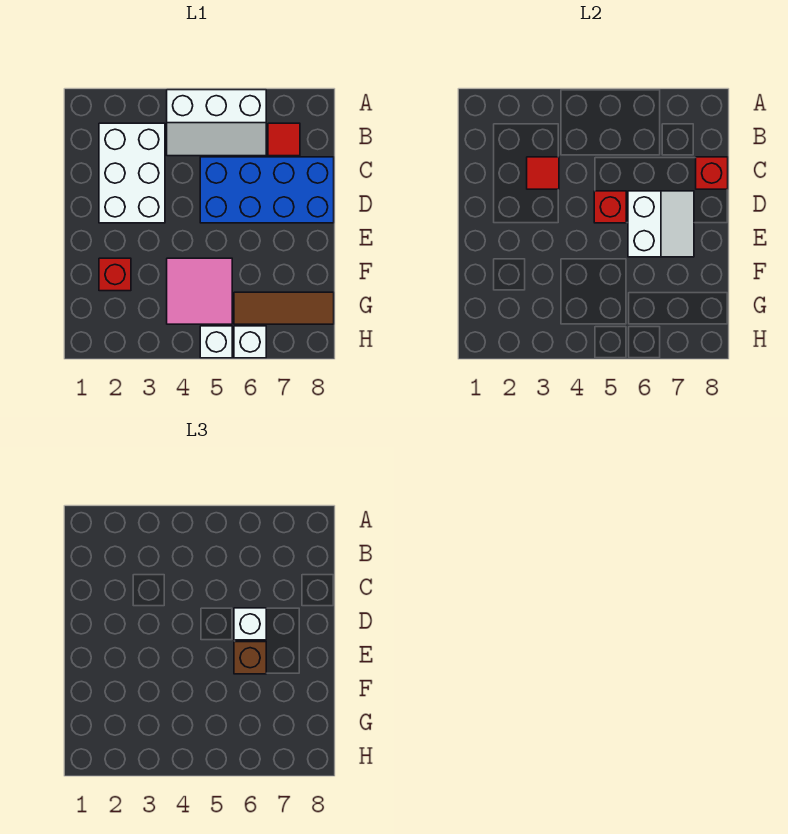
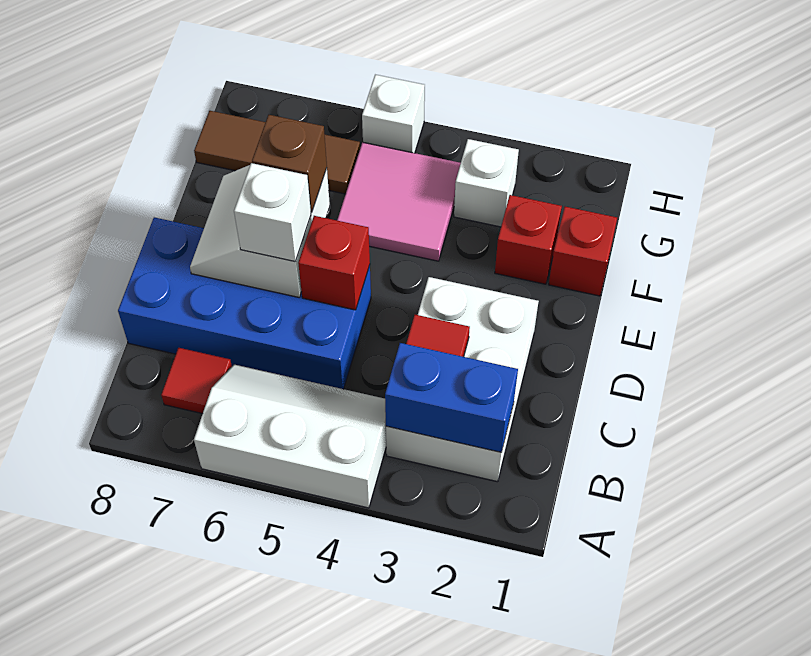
none -> blue brick B2:B3 level 2
red brick C8 level 2 -> red brick F1 level 1
white brick H6 level 1 -> white brick G3 level 1

